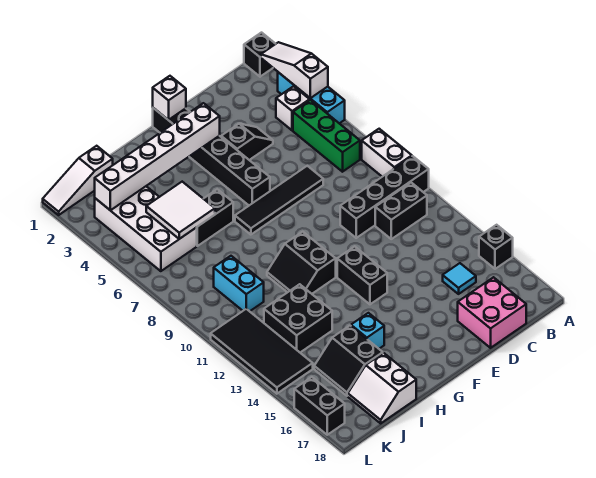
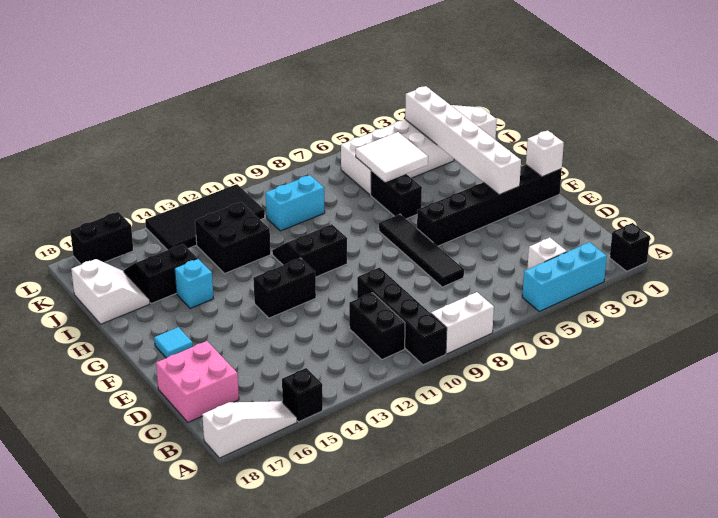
white slope A2:A4 level 2 top 4 -> white slope A16:A18 level 1 top 18
green brick B5:B7 level 1 -> none
cyan tile C15 level 1 -> cyan tile F17 level 1
black slope D4:E4 level 1 top E -> none
white slope I17:J18 level 1 top I -> white slope I17:J18 level 1 top 18

